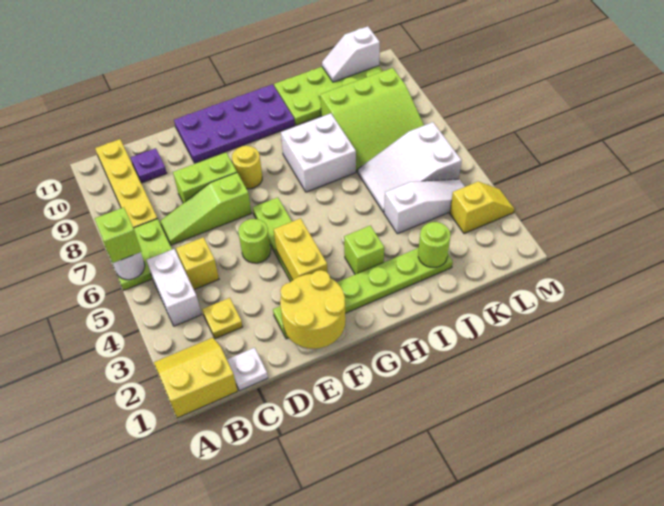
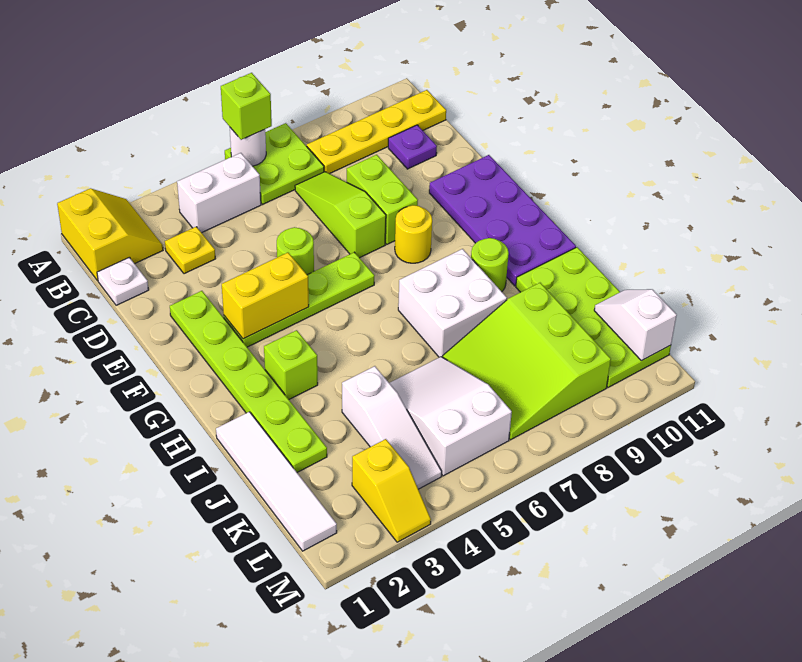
yellow brick C5 level 1 -> none
yellow round brick E1:F2 level 2 -> none
none -> white tile I1:L1 level 1
lime round brick J2 level 2 -> lime round brick H9 level 1

